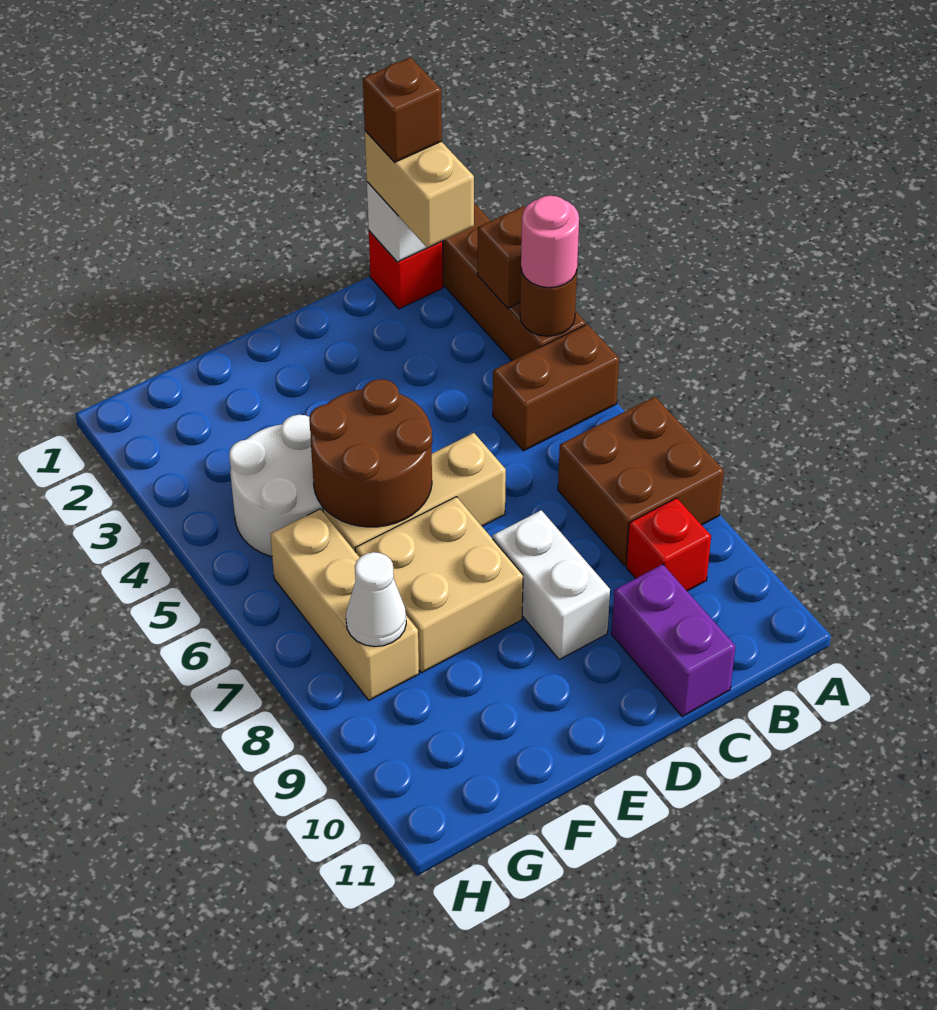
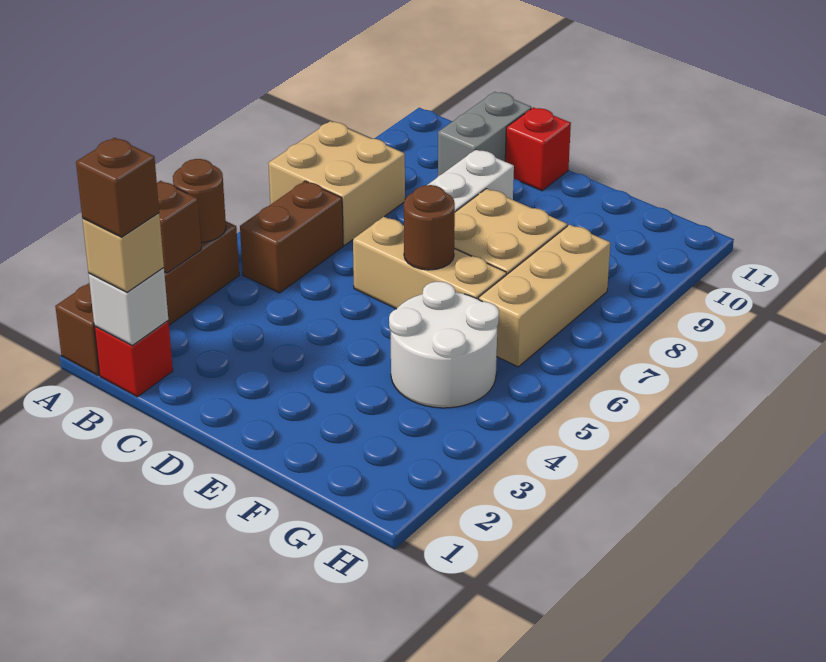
pink round brick A4 level 3 -> none
brown brick A5:B5 level 1 -> brown brick B5:B6 level 1
brown brick A7:B8 level 1 -> tan brick A7:B8 level 1
tan brick B1:B2 level 3 -> tan brick B1 level 3
red brick B9 level 1 -> red brick D11 level 1
purple brick C10:C11 level 1 -> grey brick C10:C11 level 1
brown round brick E5:F6 level 2 -> brown round brick E6 level 2
white cone G8 level 2 -> none

